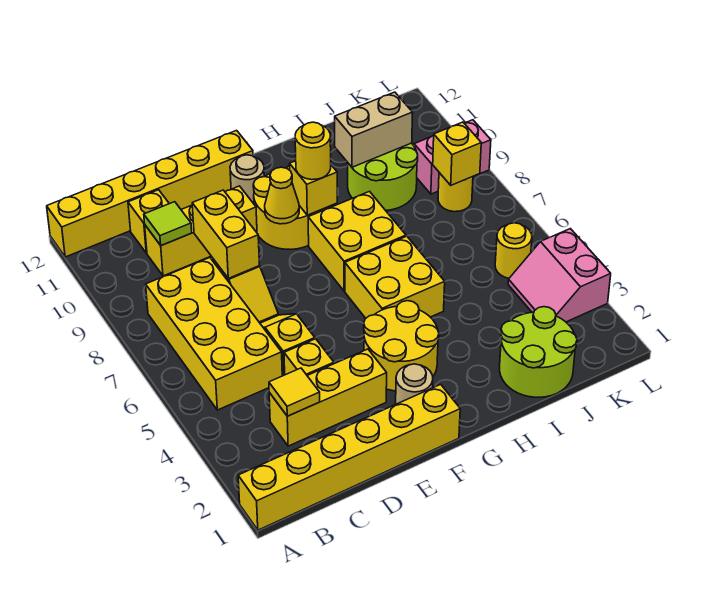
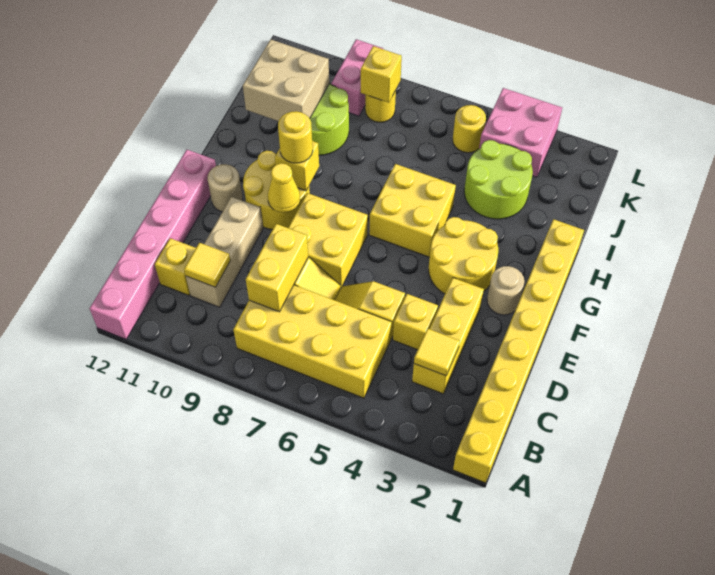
yellow brick A1:F1 level 1 -> yellow brick A1:H1 level 1
yellow brick A12:F12 level 1 -> pink brick A12:F12 level 1
yellow brick C10:E10 level 1 -> tan brick C10:E10 level 1
lime tile C10 level 2 -> yellow tile C10 level 2
yellow brick D8:D9 level 2 -> yellow brick C8:D8 level 2
yellow brick G7:H8 level 1 -> yellow brick E7:F8 level 1
lime round brick I1:J2 level 1 -> lime round brick I3:J4 level 1
tan brick I10:J10 level 2 -> tan brick I10:J11 level 2
pink slope K3:L4 level 1 top L -> pink brick K3:L4 level 1

